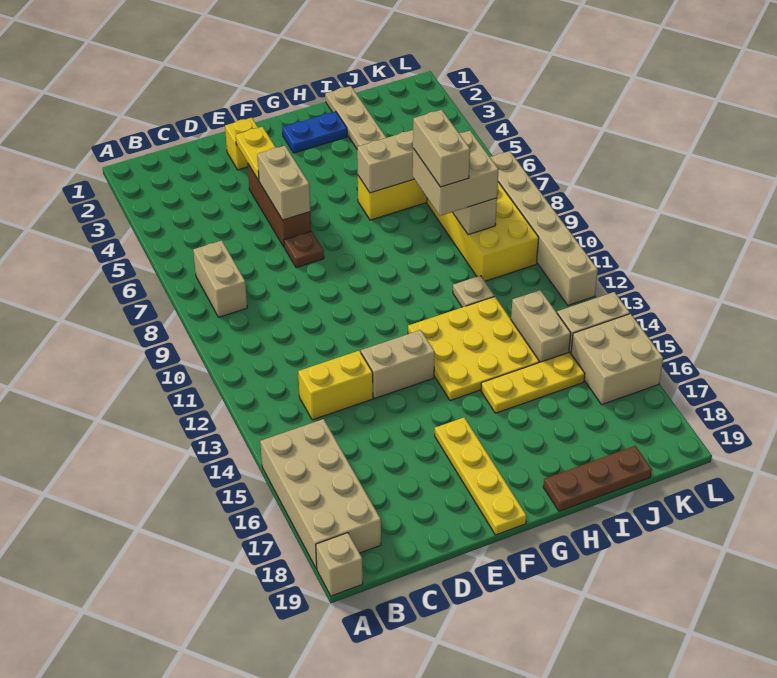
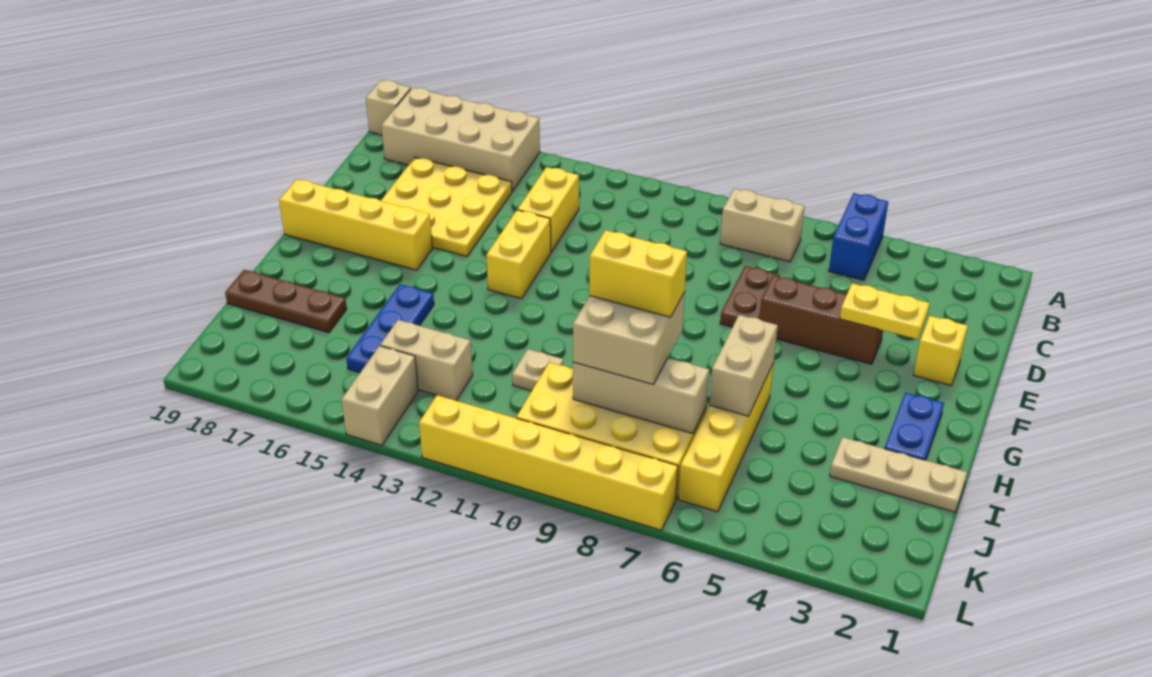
none -> blue brick A5:B5 level 1
tan brick E5:E6 level 2 -> none
brown plate E7 level 1 -> brown plate D7:E7 level 1
tan brick E13:F13 level 1 -> yellow brick E13:F13 level 1
yellow plate F16:F19 level 1 -> yellow brick F16:F19 level 1
yellow plate G12:I14 level 1 -> yellow plate C15:E17 level 1
yellow plate H15:J15 level 1 -> blue plate H15:J15 level 1
brown plate H19:J19 level 1 -> brown plate I17:I19 level 1
tan brick I8:I9 level 4 -> yellow brick I8:I9 level 4
tan brick K15:L16 level 1 -> none
tan brick L7:L12 level 1 -> yellow brick L7:L12 level 1

